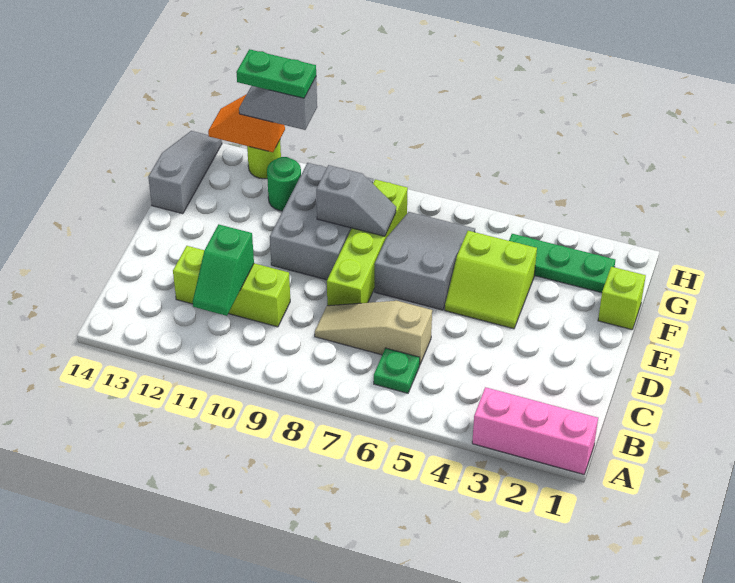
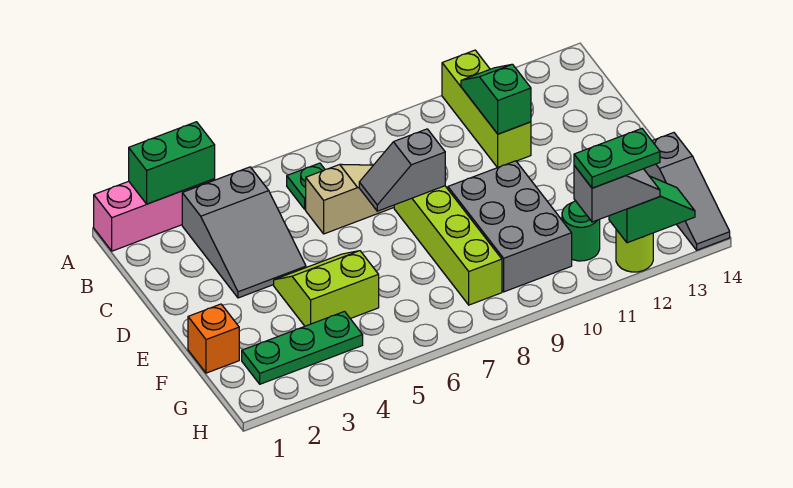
none -> green brick A2:A3 level 2
lime brick C10:C12 level 1 -> lime brick A11:C11 level 1
grey slope E6:G7 level 1 top E -> grey slope B3:D4 level 1 top B
lime brick F1 level 1 -> orange brick F1 level 1
grey slope F8:F9 level 2 top 9 -> grey slope D7:D8 level 2 top 8
orange slope H12:H13 level 2 top 12 -> green slope H12:H13 level 2 top 12

